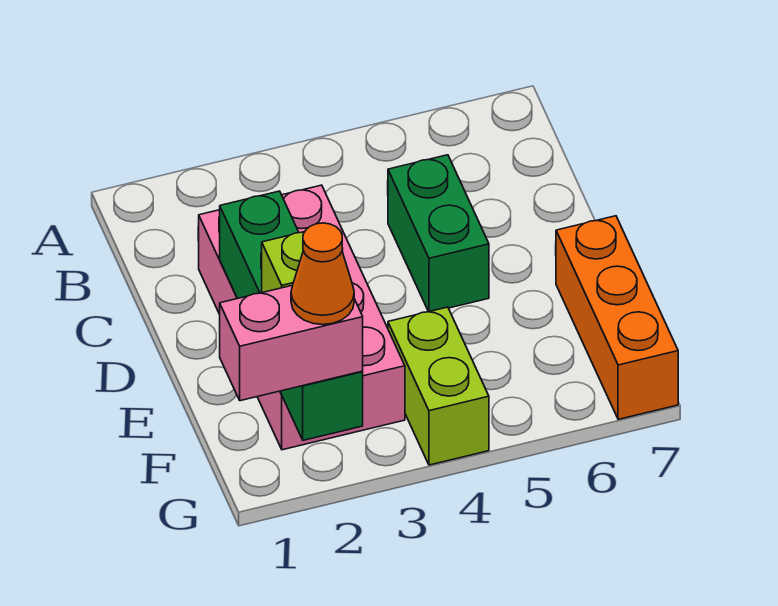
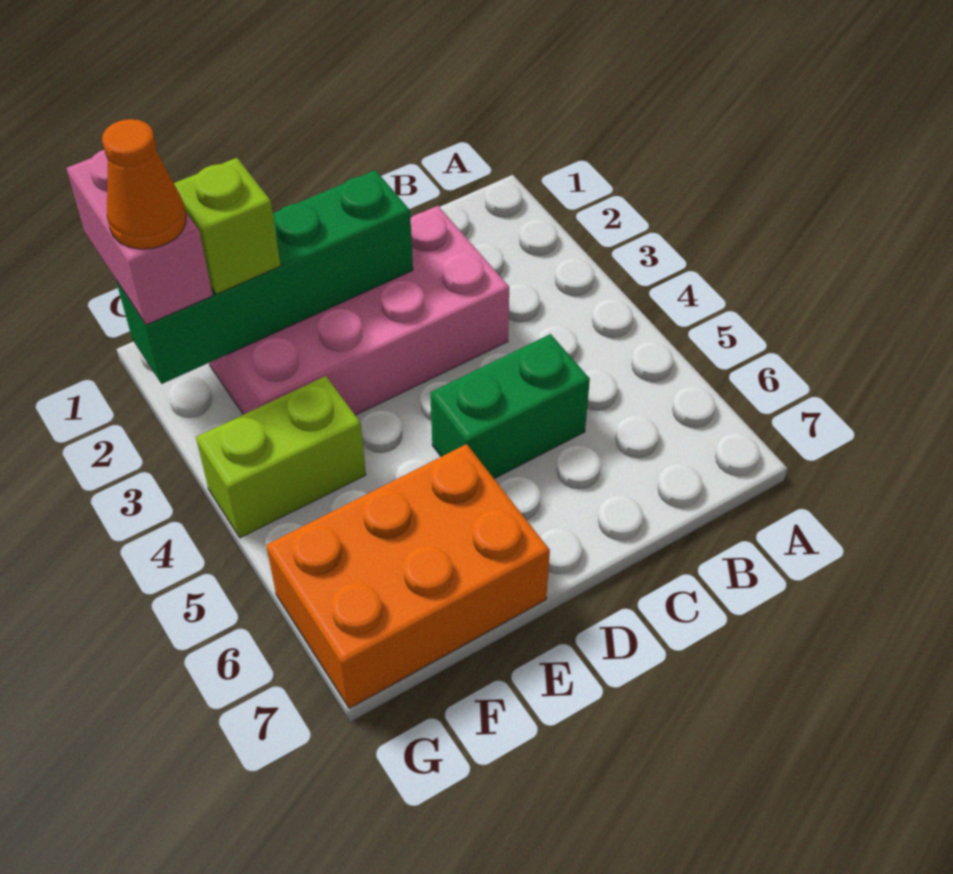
orange brick E7:G7 level 1 -> orange brick E6:G7 level 1

